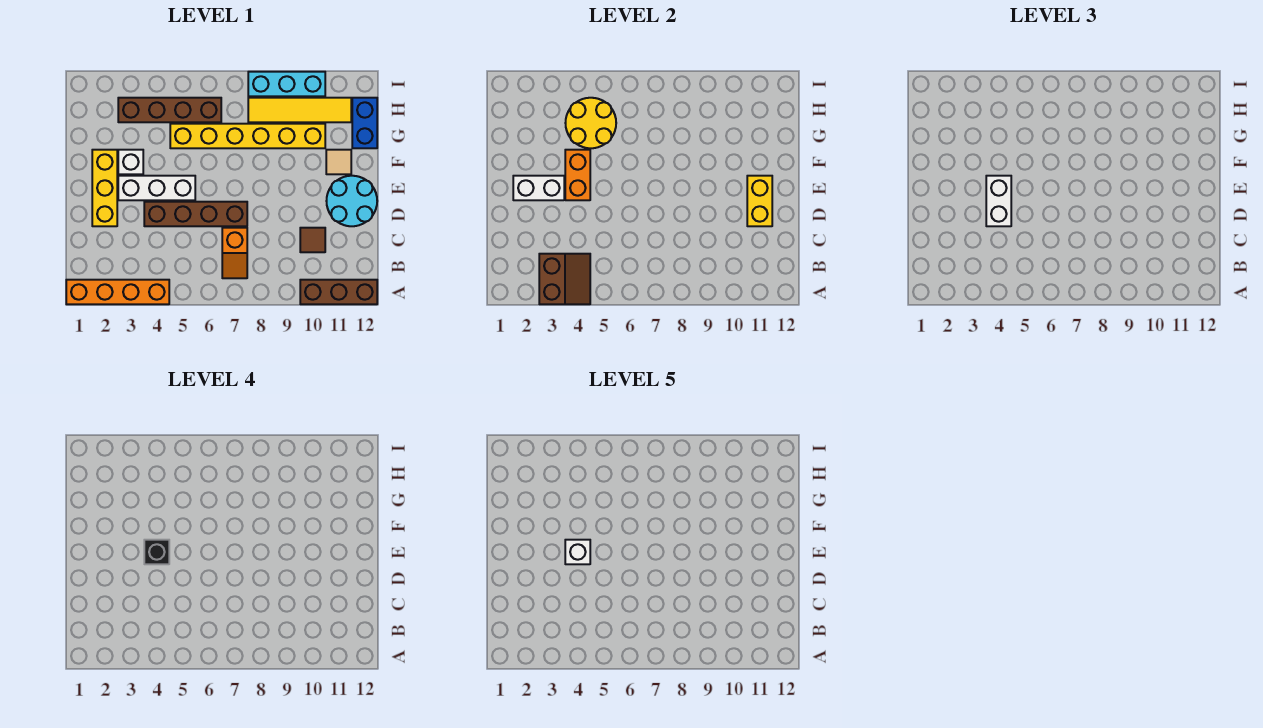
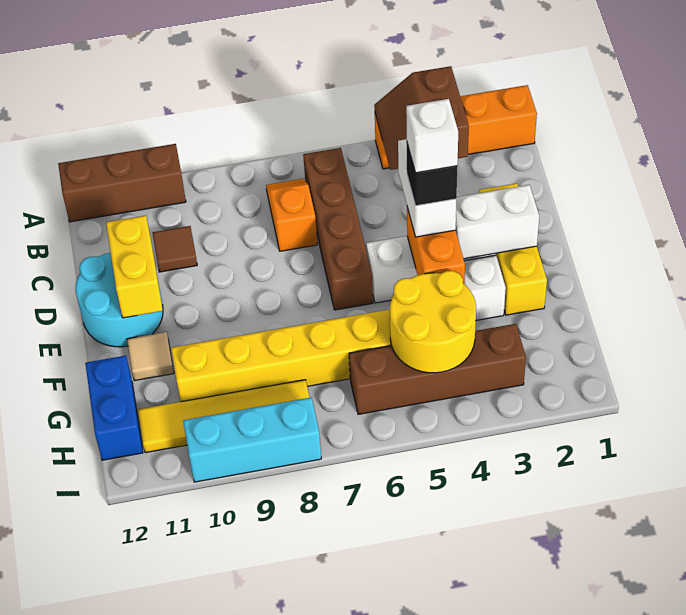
brown brick D4:D7 level 1 -> brown brick B6:E6 level 1

